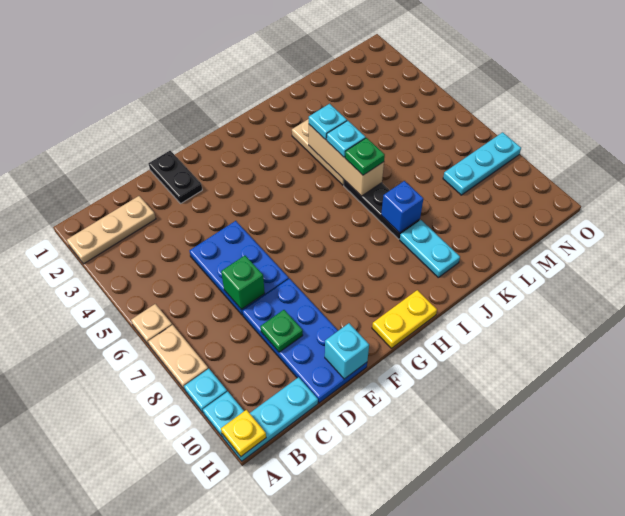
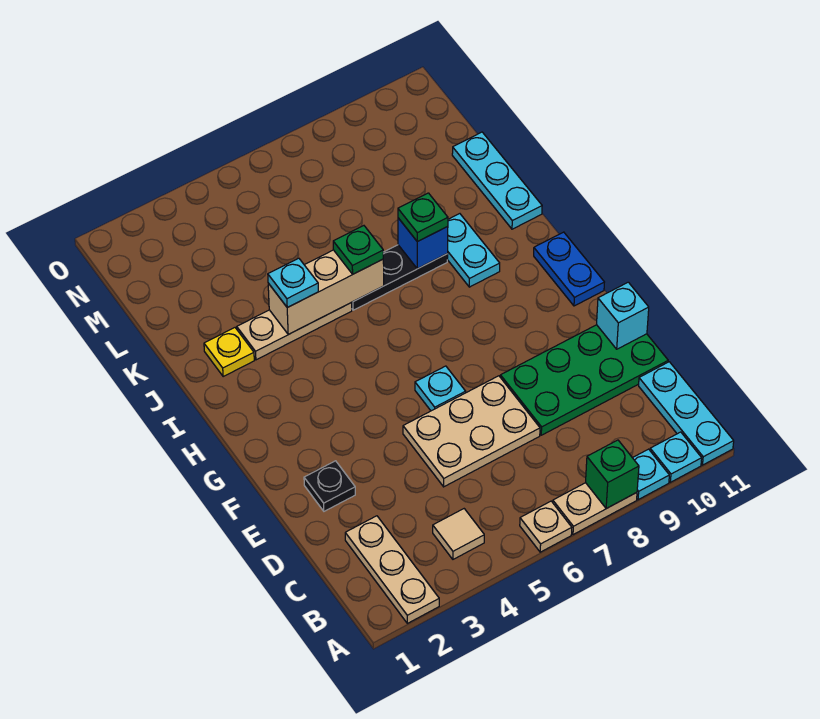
yellow plate A11 level 2 -> yellow plate J2 level 1
none -> tan tile B4 level 1
blue plate D5:E7 level 1 -> tan plate D5:E7 level 1
green brick D7 level 2 -> green brick A8 level 2
blue plate D8:E11 level 1 -> green plate D8:E11 level 1
green plate D9 level 2 -> green plate J8 level 3
black plate E1:E2 level 1 -> black plate E2 level 1
yellow plate G11:H11 level 1 -> blue plate G11:H11 level 1
cyan plate J5 level 3 -> cyan plate F6 level 1
cyan plate J9:J10 level 1 -> cyan plate I9:J9 level 1
cyan plate M8:O8 level 1 -> cyan plate J11:L11 level 1

